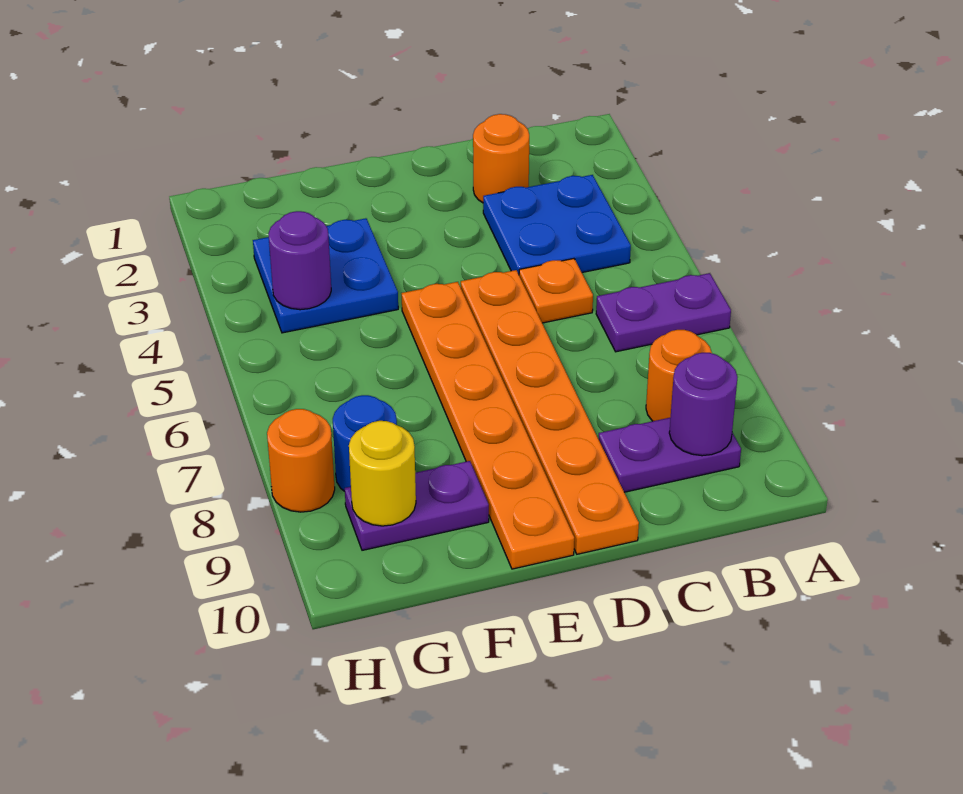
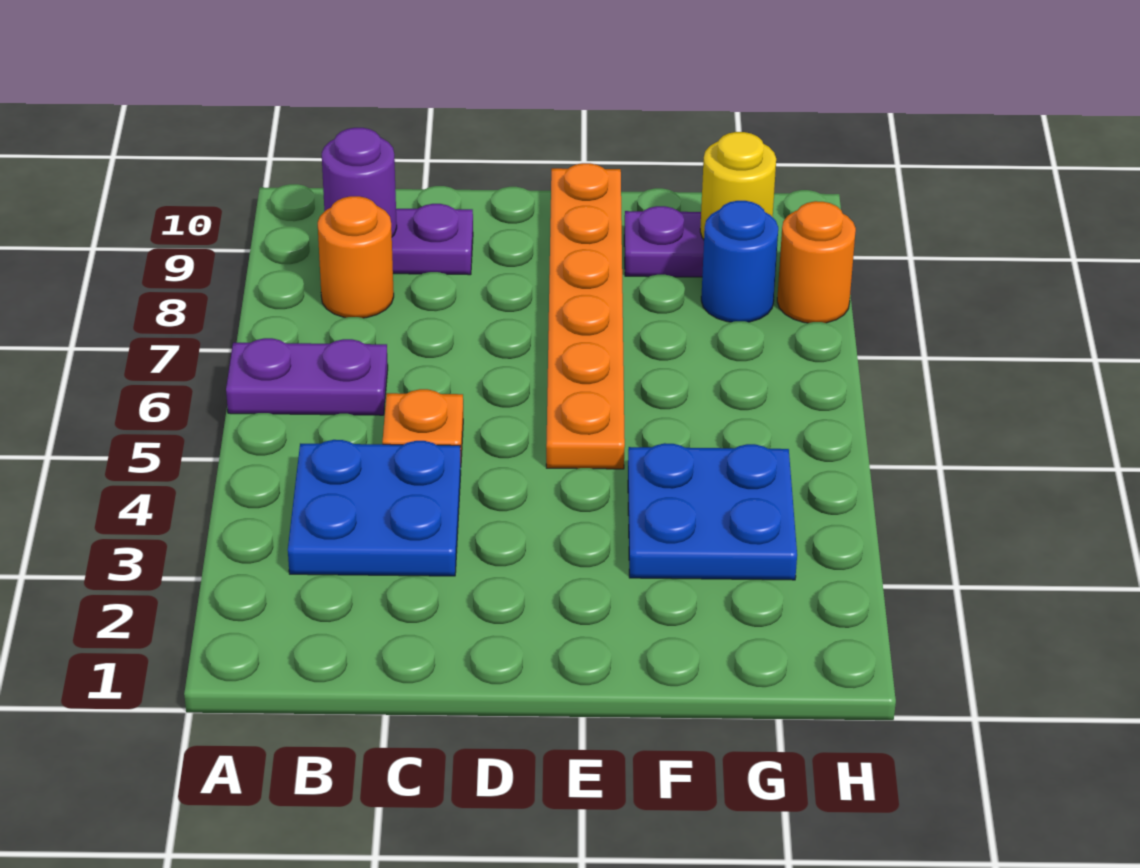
orange round brick C2 level 1 -> none
orange plate D5:D10 level 1 -> none
purple round brick G4 level 2 -> none

